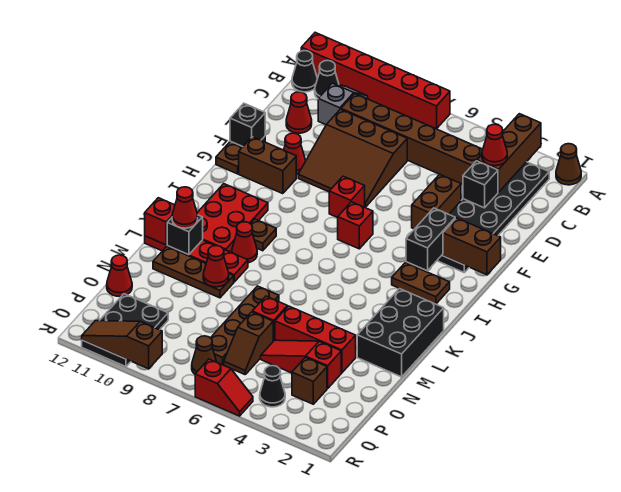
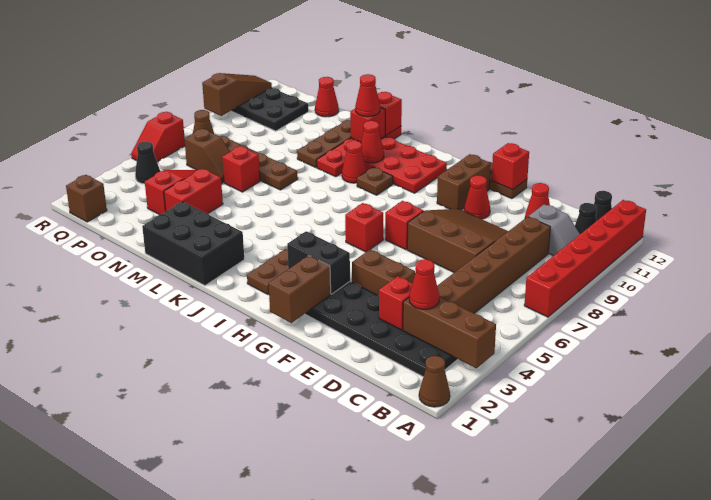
black brick D3 level 2 -> red brick D3 level 2
brown slope D7:F9 level 1 top D -> brown slope D7:F9 level 1 top 7
black brick F12 level 2 -> red brick F12 level 2
black brick L11 level 2 -> red brick L11 level 2
red cone M9 level 2 -> red cone K10 level 2
red brick N3:N5 level 1 -> red brick N3:N4 level 1
brown slope O6:P6 level 1 top O -> brown slope O6:P6 level 1 top P
brown brick P3 level 1 -> brown brick Q1 level 1

